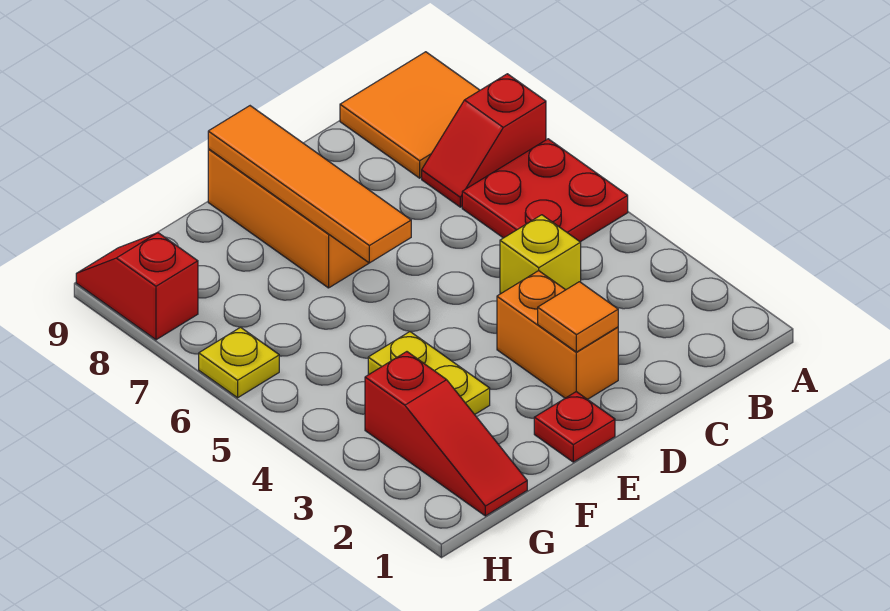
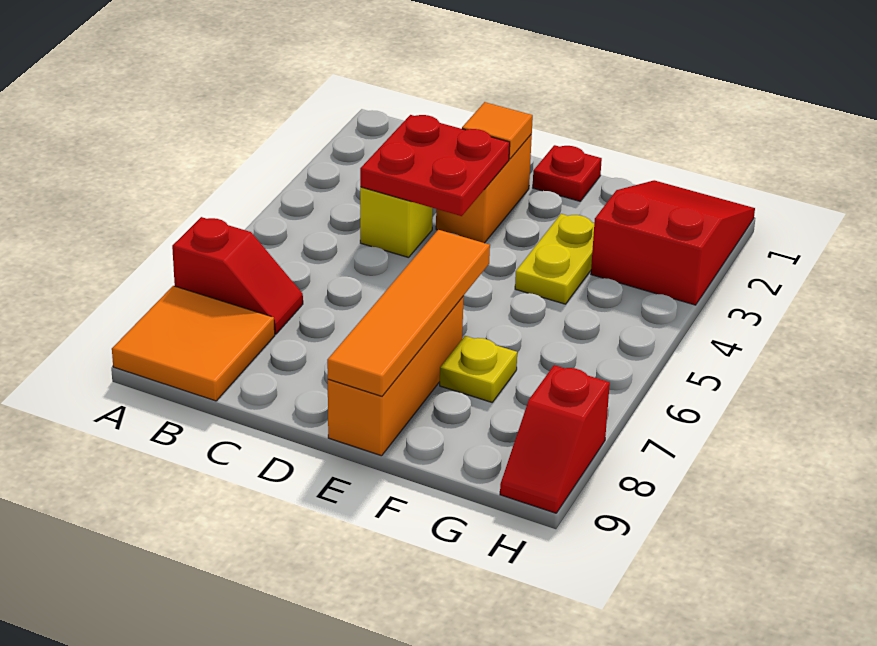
red plate A5:B6 level 1 -> red plate C3:D4 level 2
red slope G1:G3 level 1 top 3 -> red slope G1:H3 level 1 top 3
yellow plate H6 level 1 -> yellow plate F7 level 1

